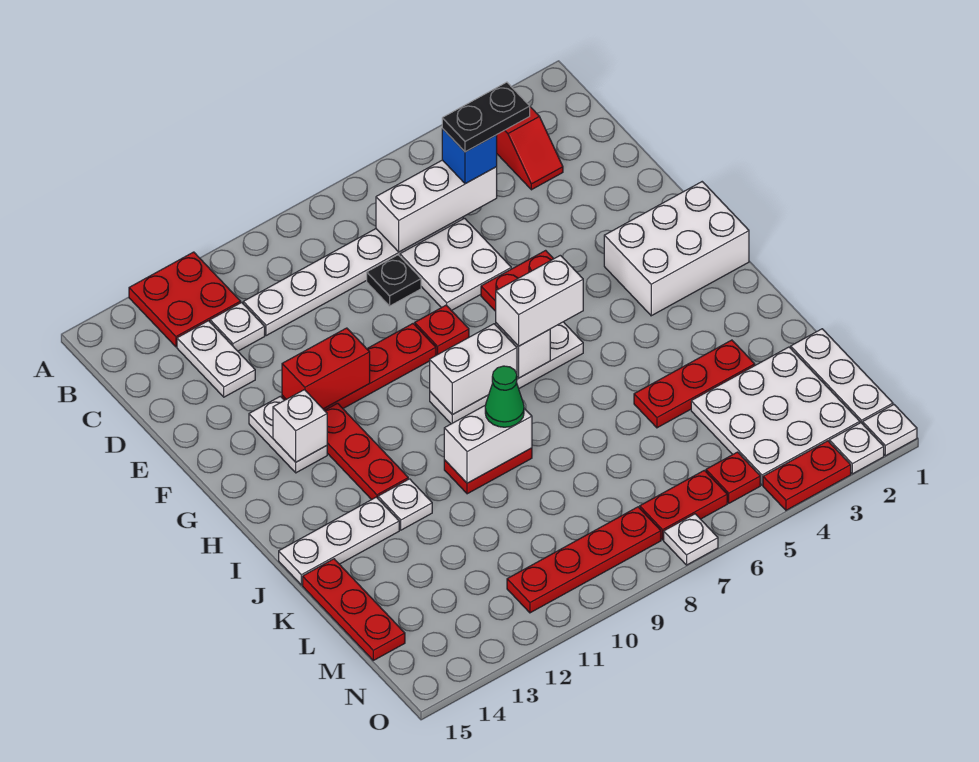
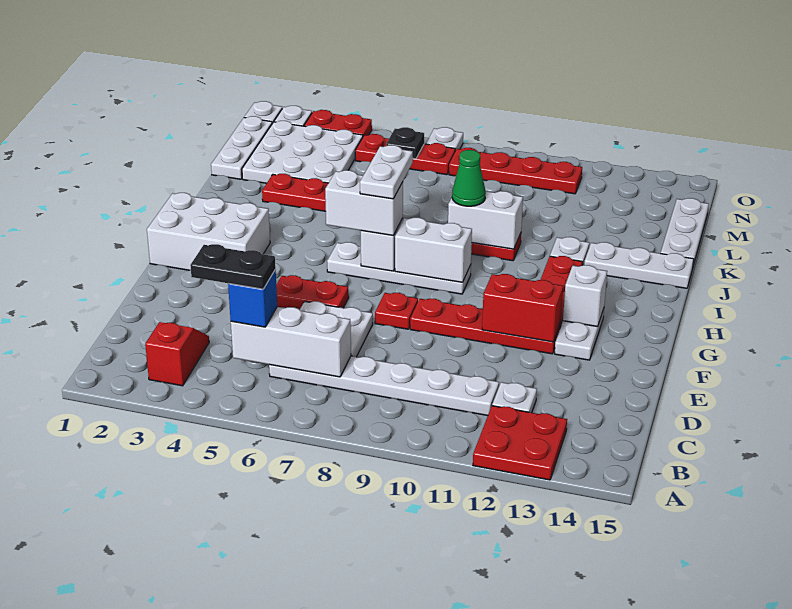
white plate C13:D13 level 1 -> white plate H7:I7 level 4
black plate D8 level 1 -> black plate N6 level 2
red plate K15:M15 level 1 -> white plate K15:M15 level 1

